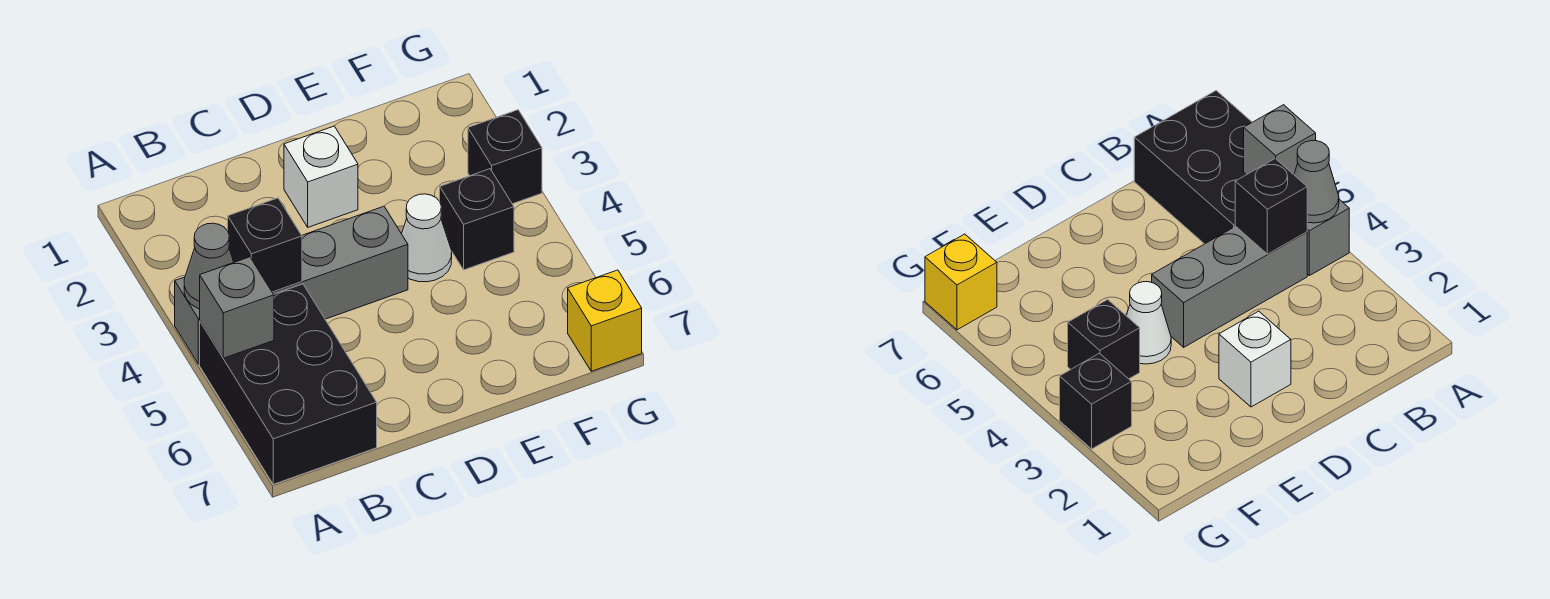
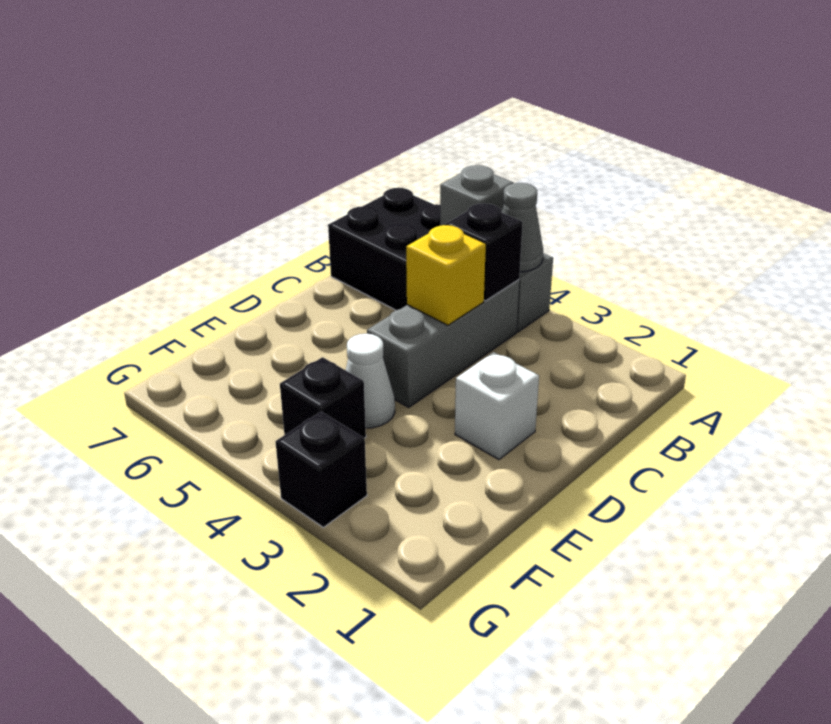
yellow brick G7 level 1 -> yellow brick C4 level 2

